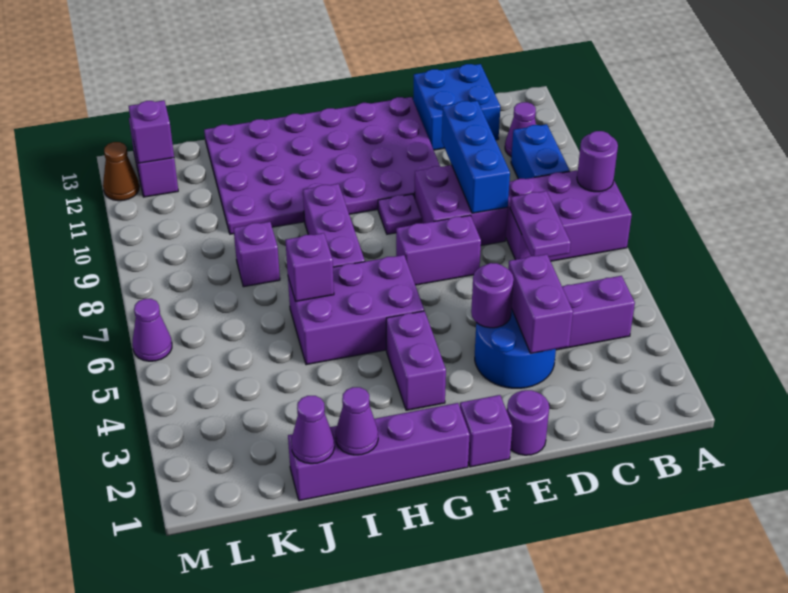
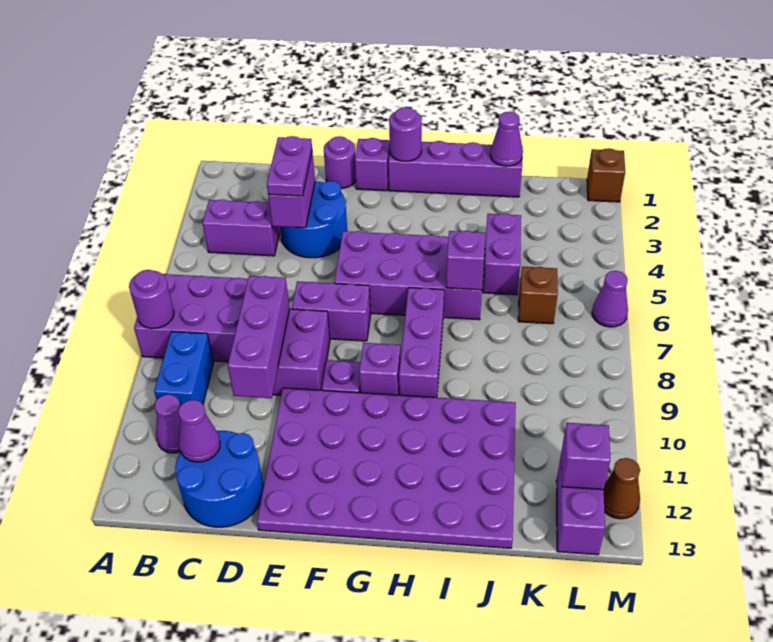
purple plate C6:C7 level 2 -> purple plate D3:D4 level 3
blue brick C12:D13 level 1 -> blue round brick C12:D13 level 1
blue brick D8:D10 level 2 -> purple brick D8:D10 level 2
purple round brick E4 level 2 -> purple round brick G1 level 2
purple brick G3:G4 level 1 -> purple brick J4:J5 level 1
purple brick G5:I6 level 1 -> purple brick F5:I6 level 1
purple cone I1 level 2 -> purple cone C12 level 2
purple brick J8 level 1 -> purple brick G9 level 1
none -> brown brick K6 level 1
none -> brown brick M1 level 1

